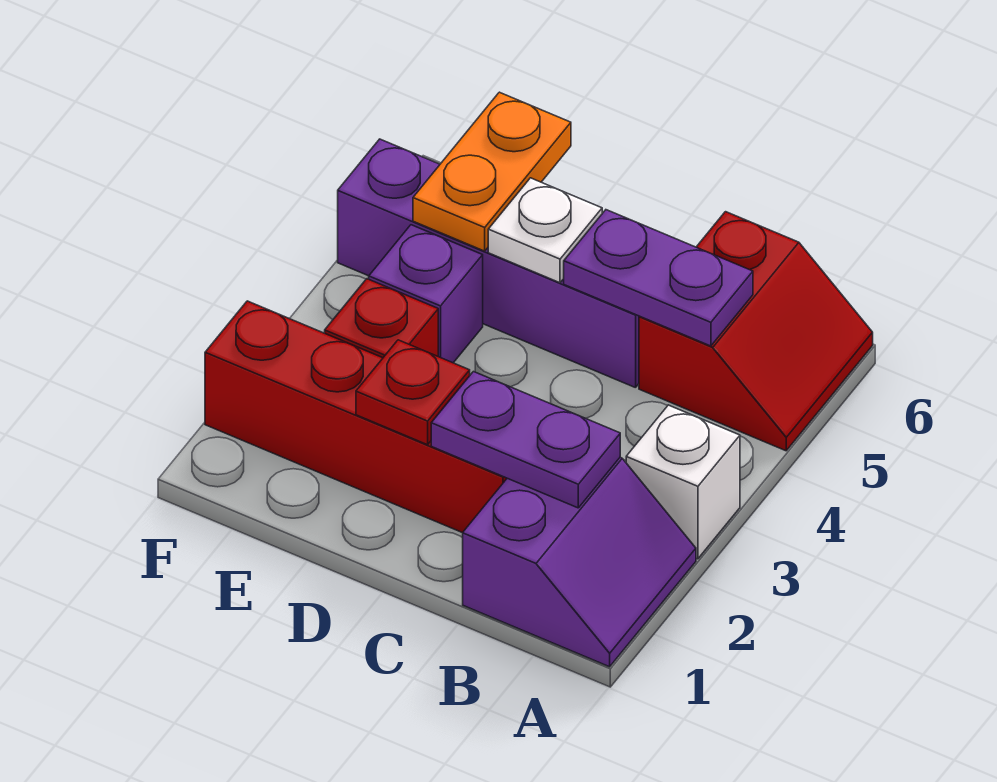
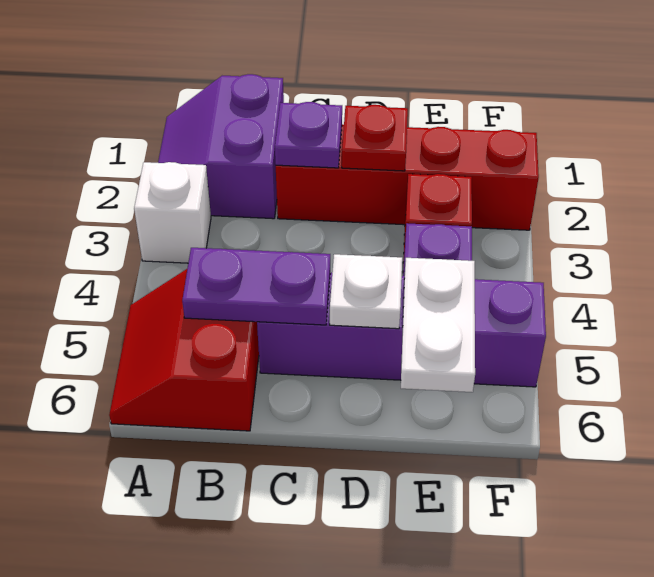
purple plate B2:C2 level 2 -> purple plate C2 level 2
orange plate E5:E6 level 2 -> white plate E5:E6 level 2

